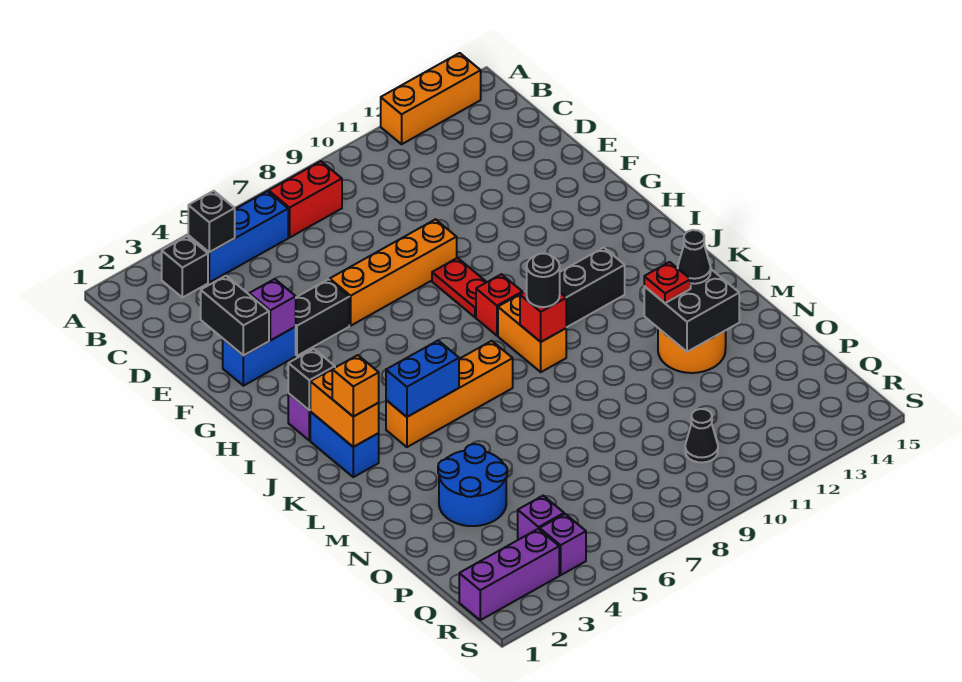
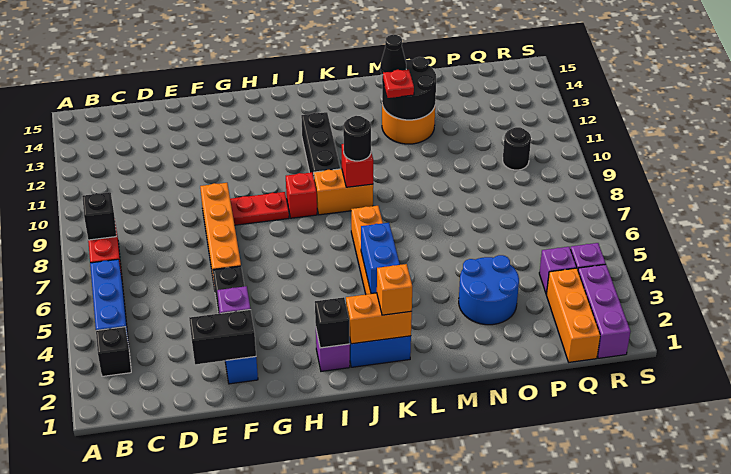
orange brick A12:A14 level 1 -> orange brick Q1:Q3 level 1
black brick B4 level 2 -> black brick B8 level 2
black brick M12:N13 level 2 -> black round brick M12:N13 level 2
black cone Q10 level 1 -> black round brick Q10 level 1

